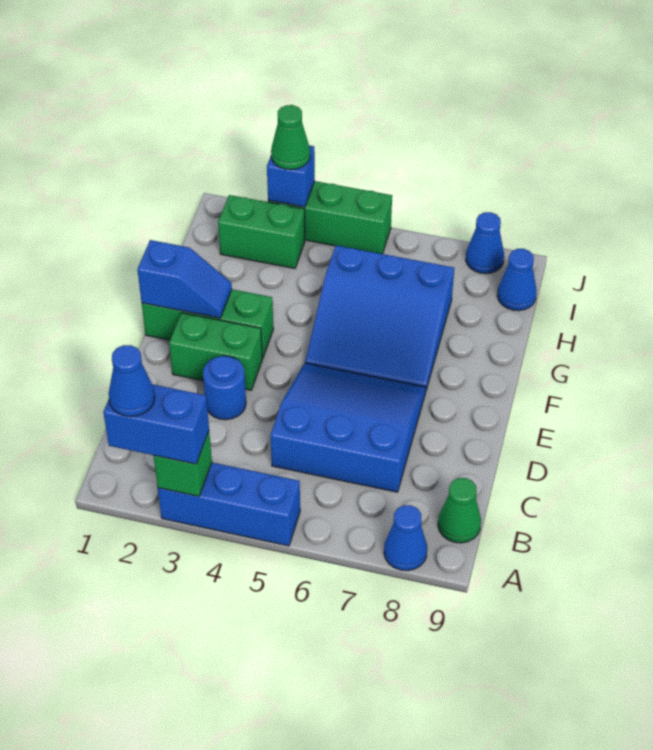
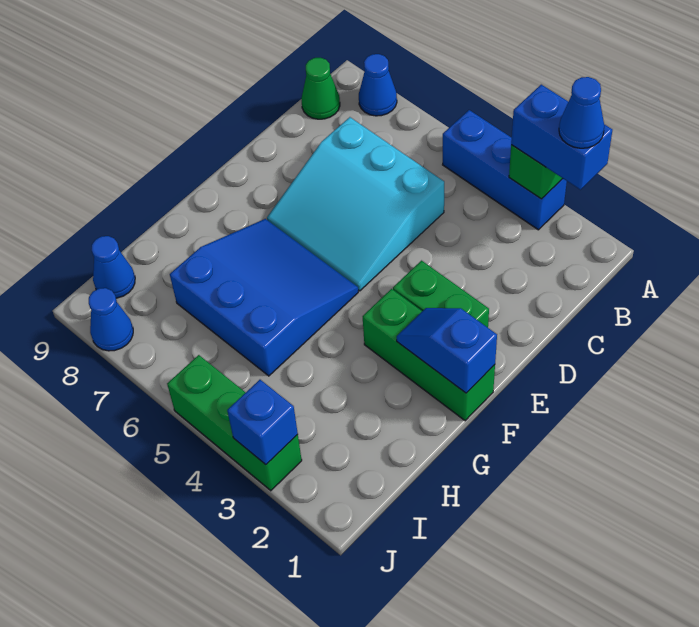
blue slope C5:E7 level 1 top C -> cyan slope C5:E7 level 1 top C
blue round brick D3 level 1 -> none
green brick I2:I3 level 1 -> none
green cone J3 level 3 -> none

